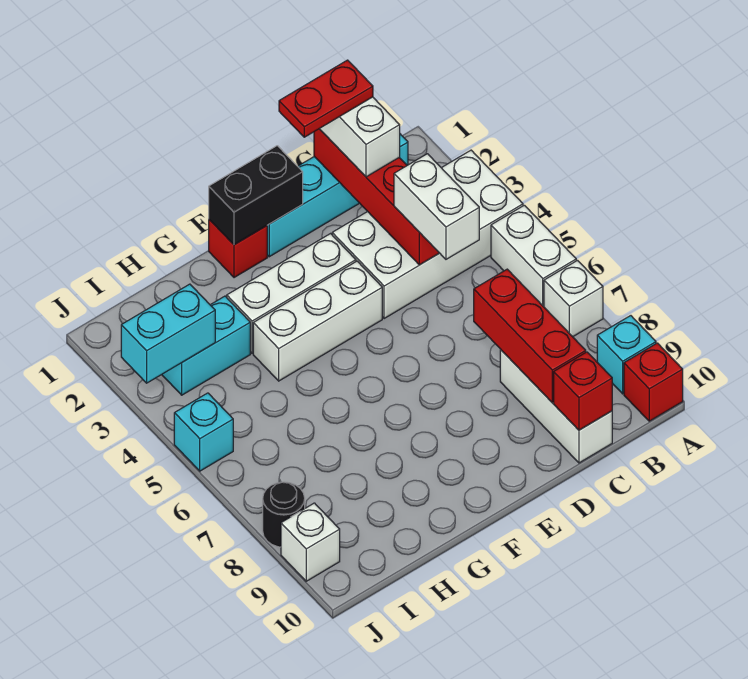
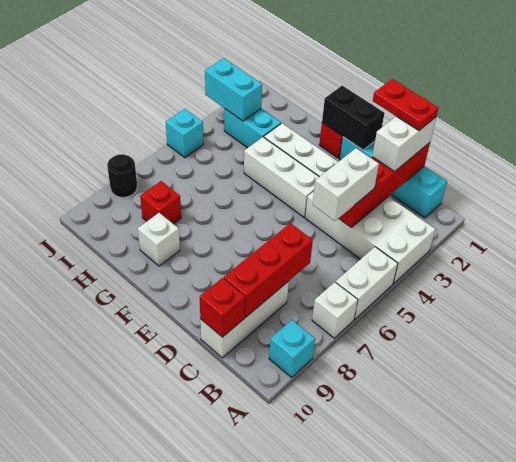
red brick A10 level 1 -> red brick H8 level 1
white brick J9 level 1 -> white brick G9 level 1

